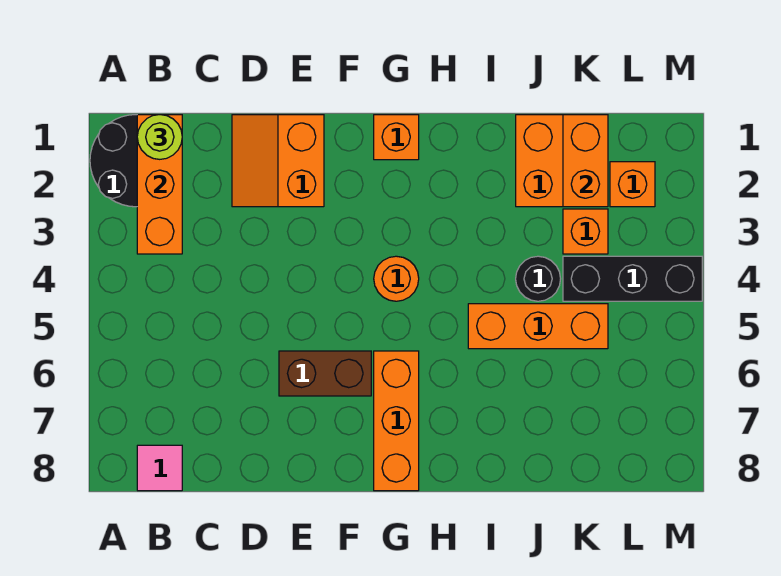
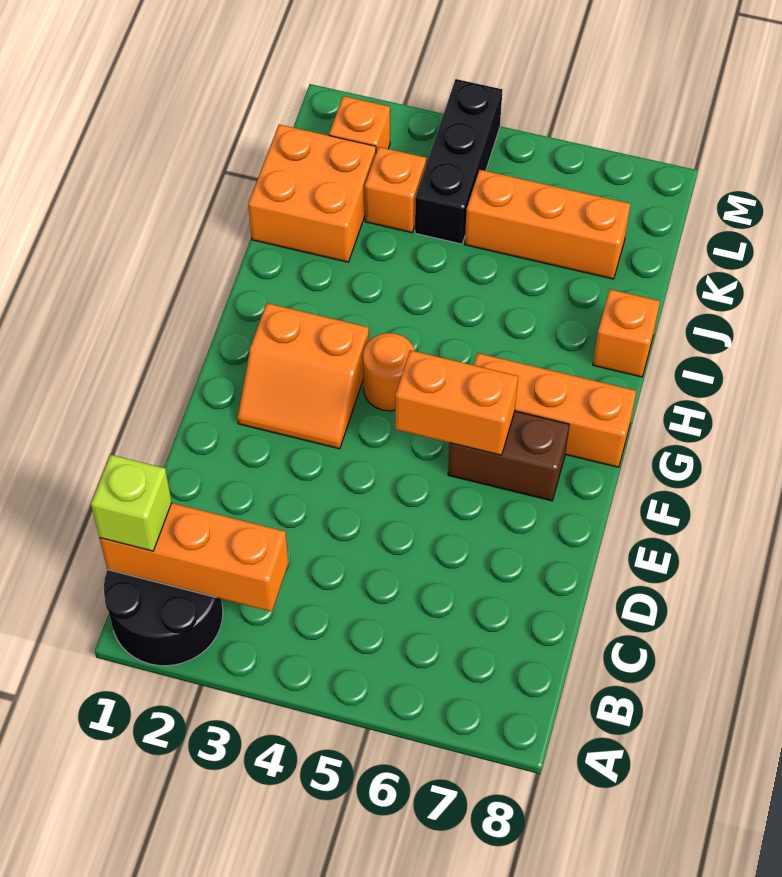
lime round brick B1 level 3 -> lime brick B1 level 3
pink tile B8 level 1 -> none
orange slope D1:E2 level 1 top E -> orange slope F2:G3 level 1 top G
brown brick E6:F6 level 1 -> brown brick F6:F7 level 1
orange brick G1 level 1 -> orange brick I8 level 1
orange brick I5:K5 level 1 -> orange brick K5:K7 level 1
black round brick J4 level 1 -> none
orange brick K1:K2 level 2 -> orange brick F5:F6 level 2

